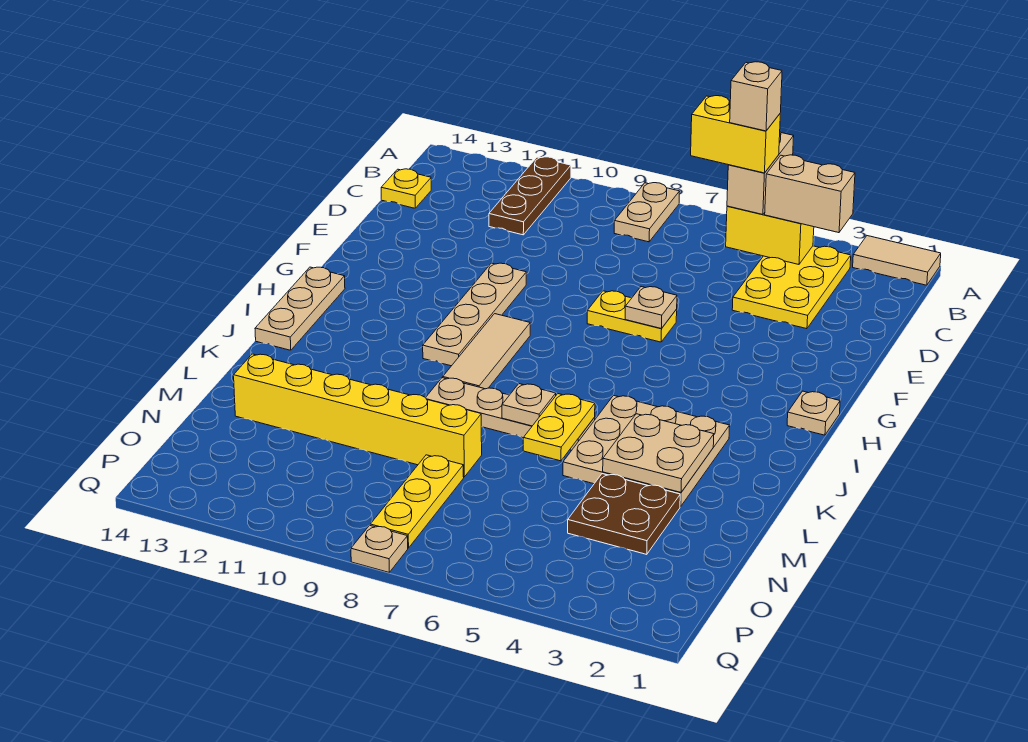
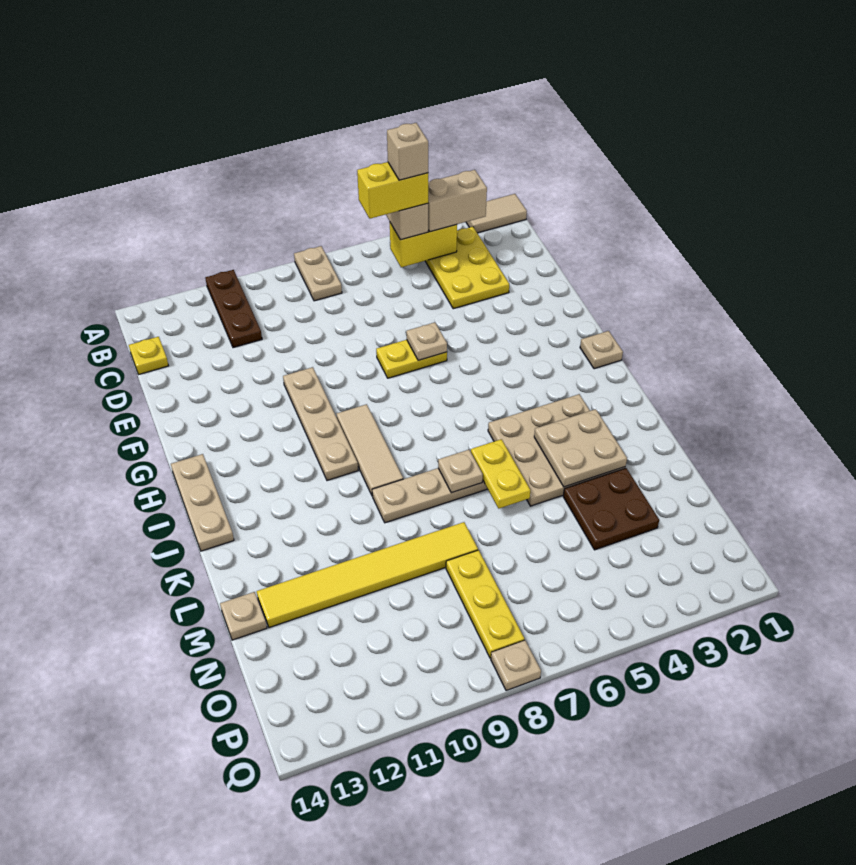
yellow brick M8:M13 level 1 -> yellow tile M8:M13 level 1
none -> tan plate M14 level 1

